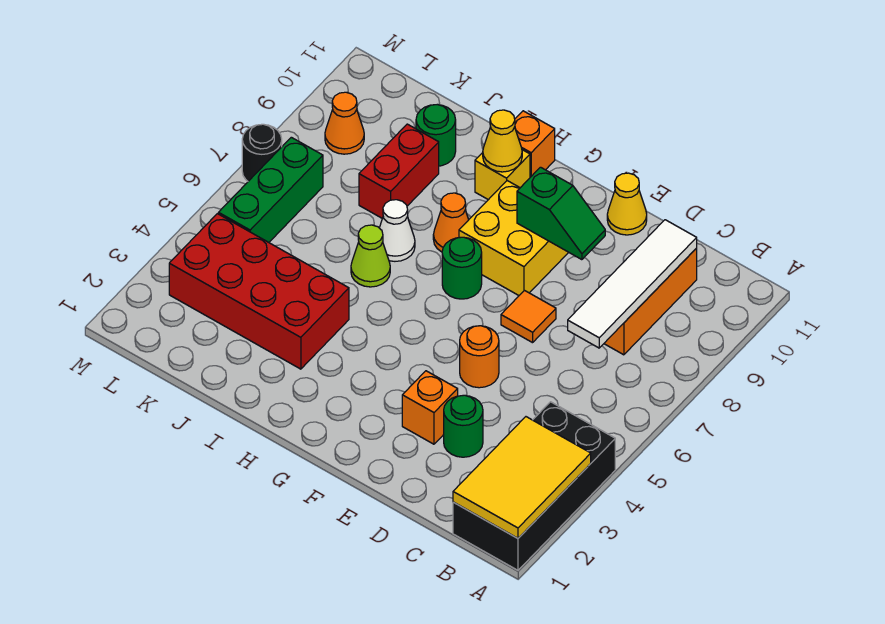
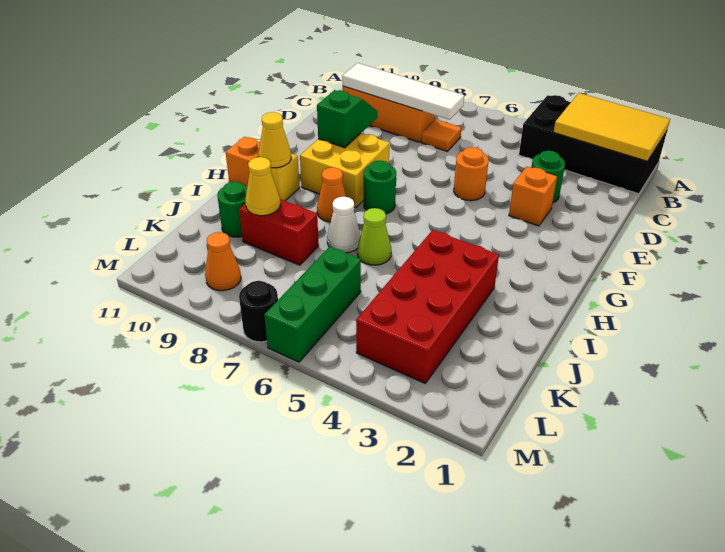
orange tile E7 level 1 -> orange tile C7 level 1
yellow cone E11 level 1 -> yellow cone J9 level 2
green brick L5:L7 level 1 -> green brick K6:M6 level 1

